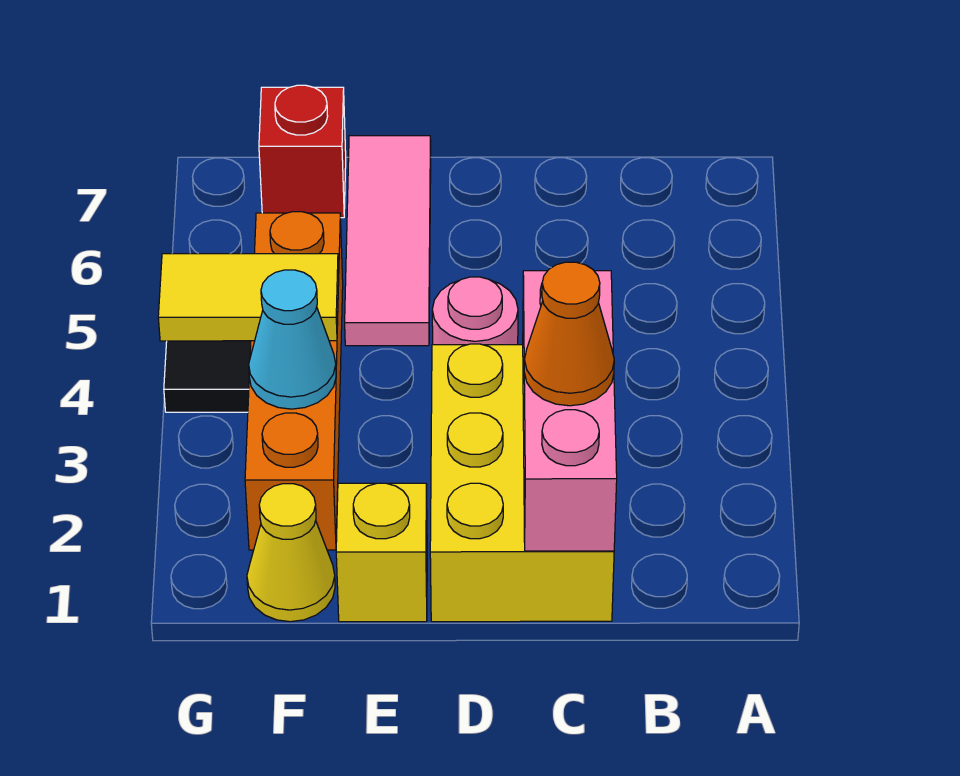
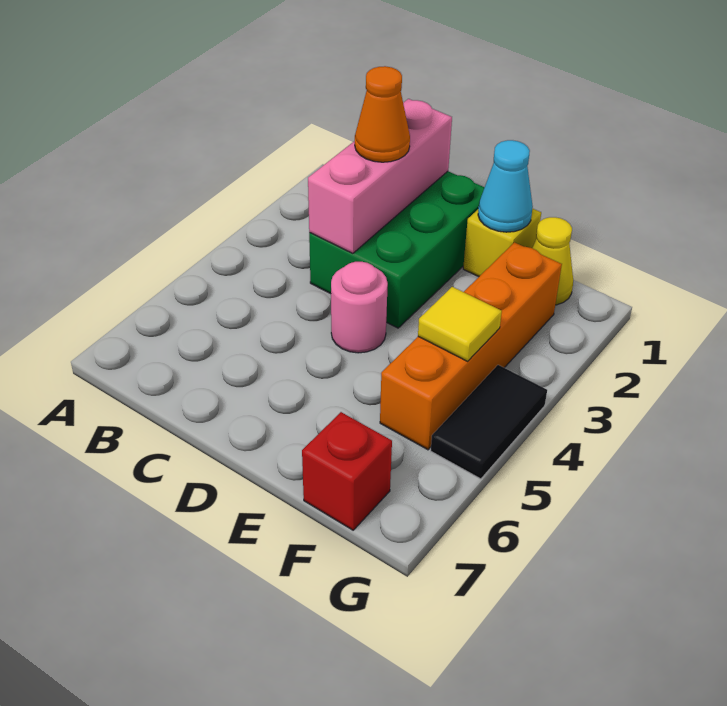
yellow brick C1:D3 level 1 -> green brick C1:D3 level 1
pink tile E5:E7 level 1 -> none
cyan cone F3 level 2 -> cyan cone E1 level 2
yellow tile F4:G4 level 2 -> yellow tile F4 level 2

